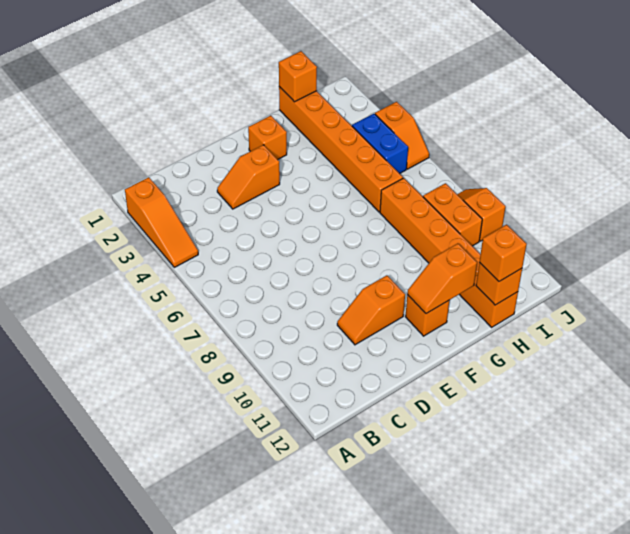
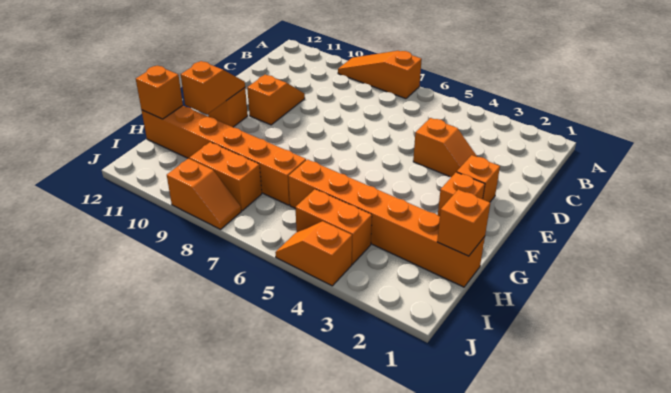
orange slope A2:A4 level 1 top 2 -> orange slope A7:A9 level 1 top 7
orange slope D3:E3 level 1 top E -> orange slope D3:D4 level 1 top 4
orange brick H12 level 3 -> orange brick E2 level 1
blue brick I4:I5 level 1 -> orange brick I4:I5 level 1

